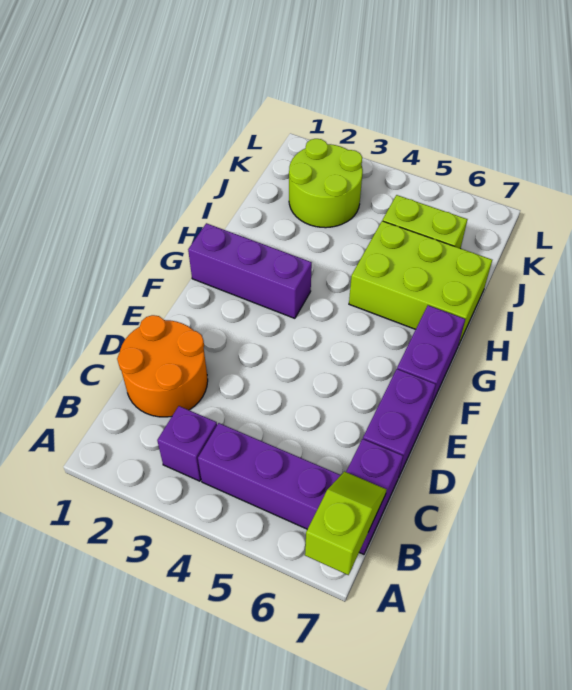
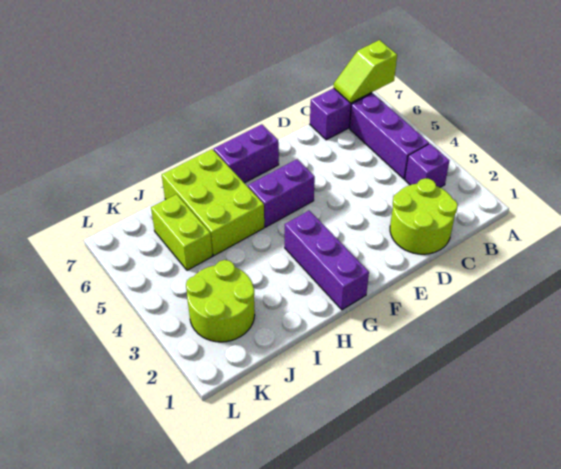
orange round brick C1:D2 level 1 -> lime round brick C1:D2 level 1
purple brick D7:E7 level 1 -> purple brick F5:G5 level 1

